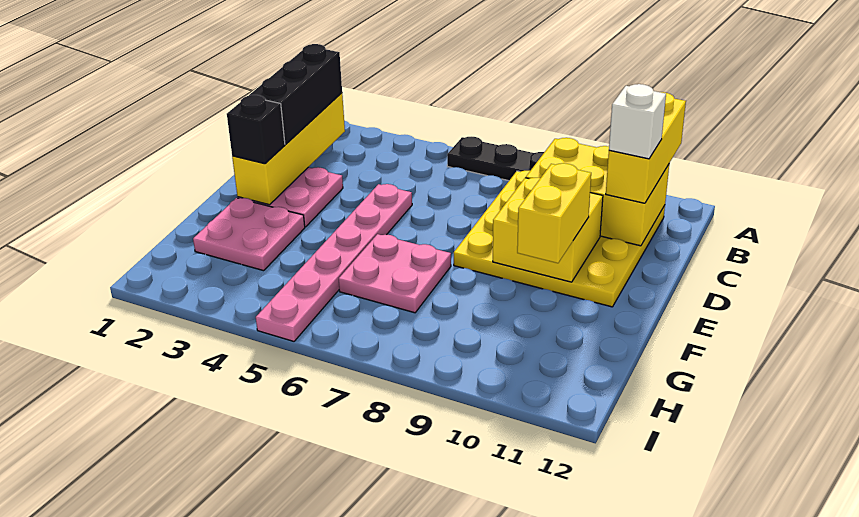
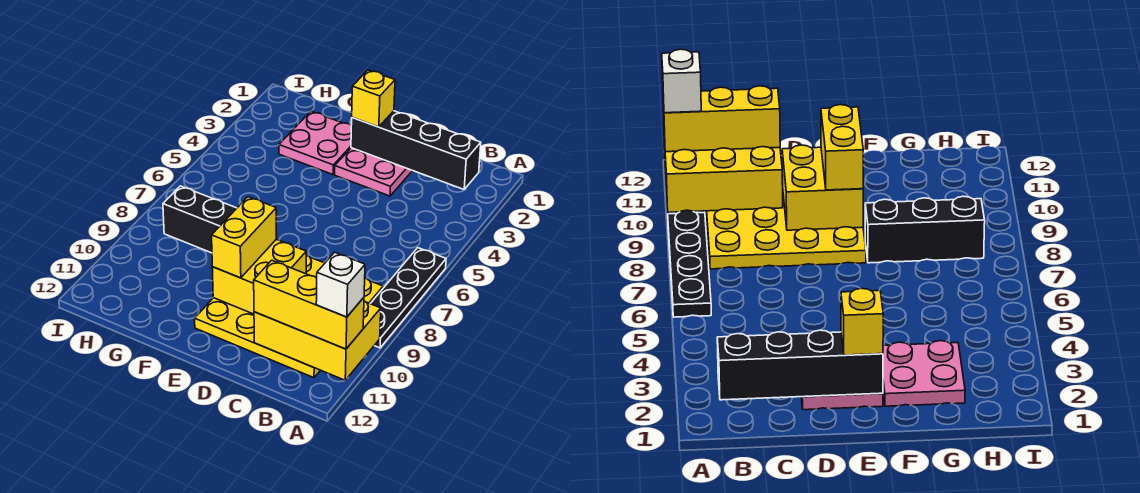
yellow brick B2:E2 level 2 -> black brick B2:E2 level 2
black brick B2:D2 level 3 -> black brick F8:H8 level 1
yellow brick B9:C11 level 2 -> yellow brick A10:C11 level 2
white brick C11 level 4 -> white brick A11 level 4
pink plate D5:I5 level 1 -> none
black brick E2 level 3 -> yellow brick E2 level 3
yellow brick E10:F10 level 3 -> yellow brick E9:E10 level 3
pink plate F6:G7 level 1 -> none

